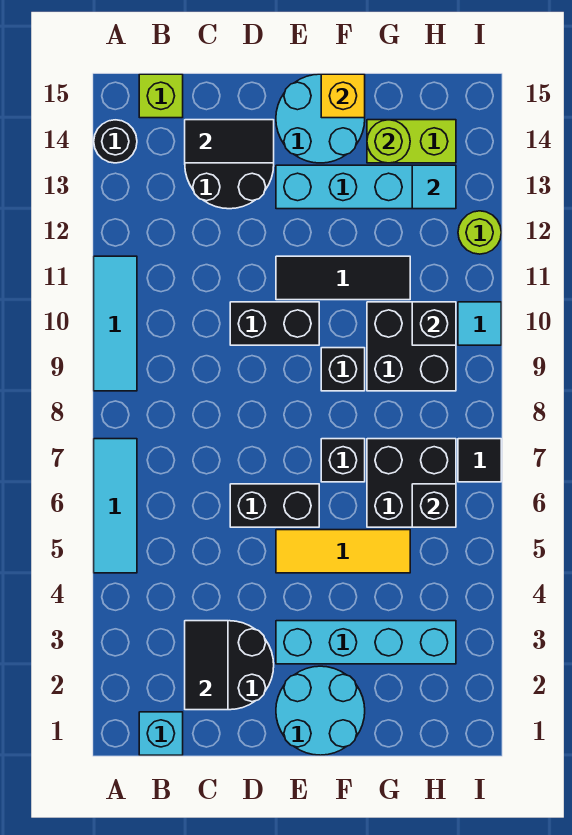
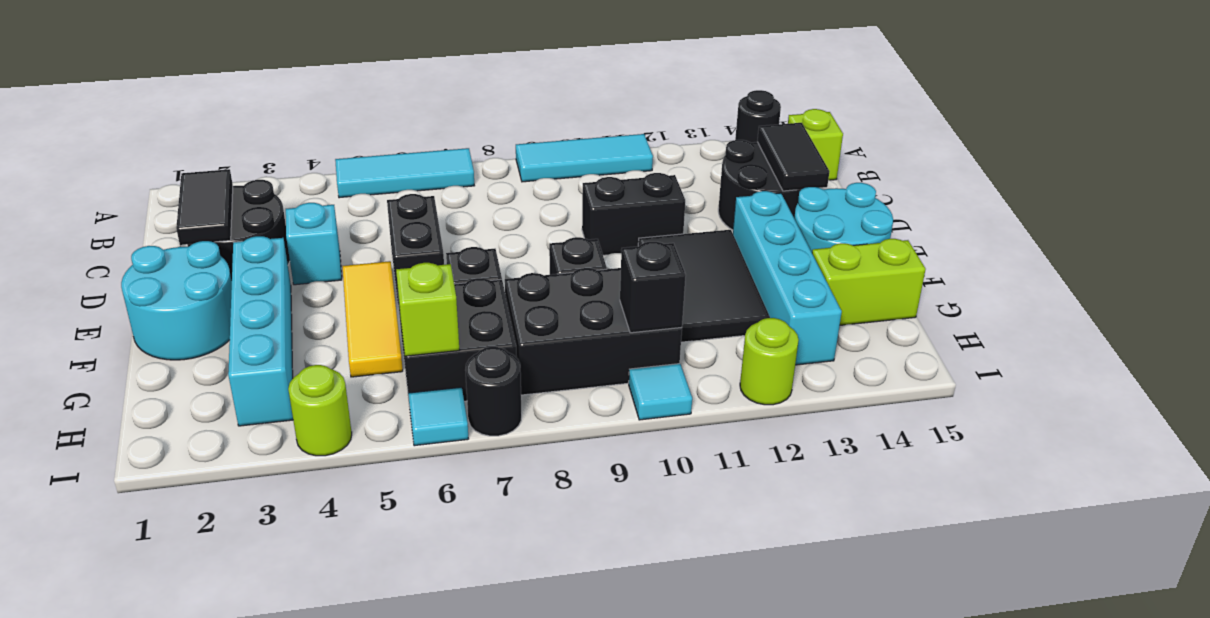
cyan brick B1 level 1 -> cyan brick D4 level 1
black tile C2:C3 level 2 -> black tile C2:D2 level 2
black brick D10:E10 level 1 -> black brick D10:D11 level 1
black tile E11:G11 level 1 -> black tile E11:G12 level 1
yellow brick F15 level 2 -> none
black brick G9:H10 level 1 -> black brick G8:H10 level 1
lime brick G14:H14 level 1 -> lime brick G14:G15 level 1
lime round brick G14 level 2 -> lime round brick I4 level 1
black brick H6 level 2 -> lime brick H6 level 2
cyan tile H13 level 2 -> cyan tile I6 level 1
black tile I7 level 1 -> black round brick I7 level 1

